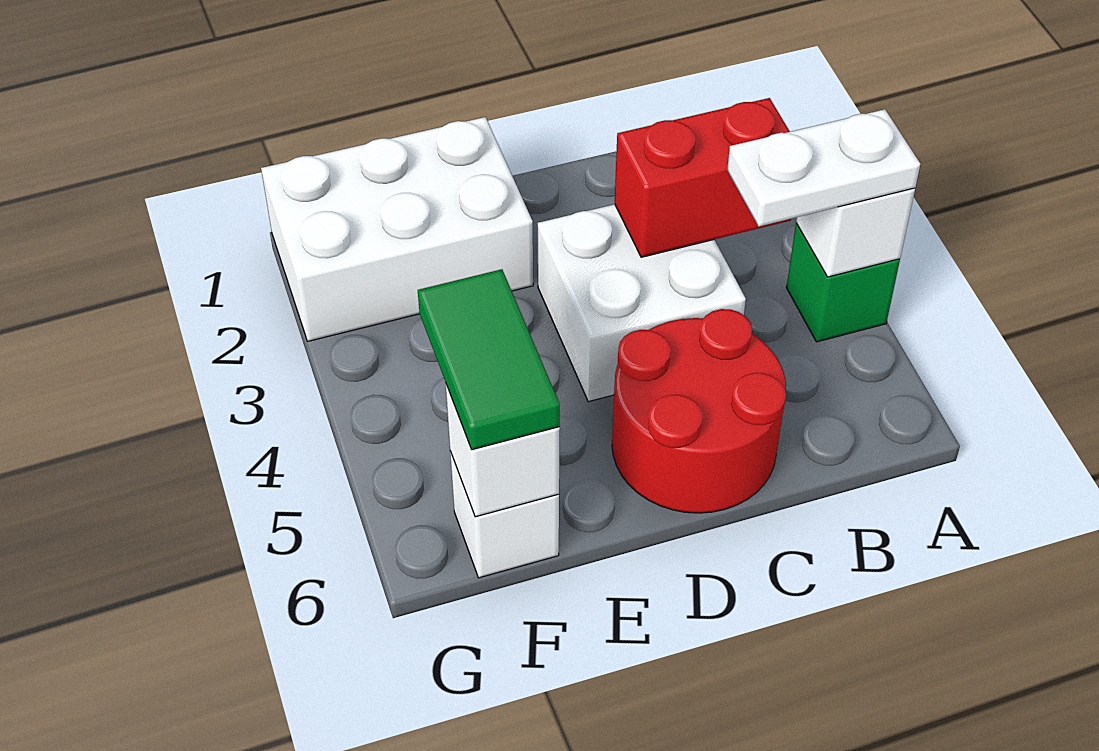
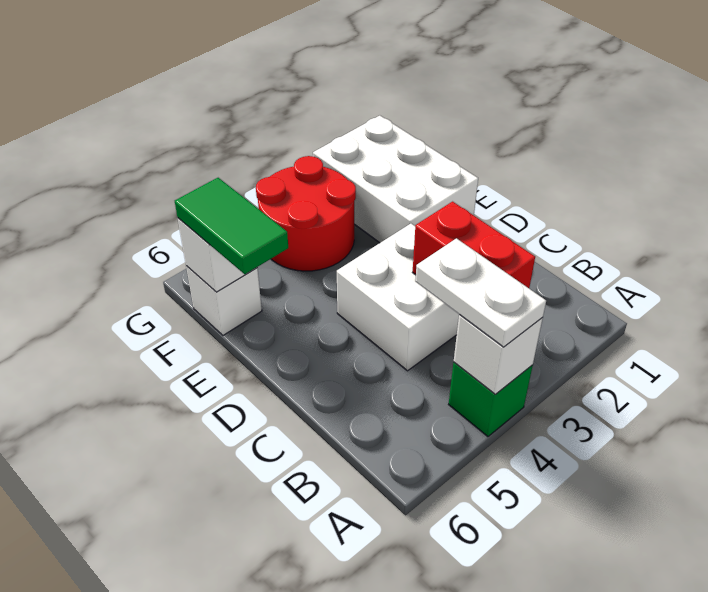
red round brick C5:D6 level 1 -> red round brick F3:G4 level 1
green tile F5:F6 level 3 -> green tile E6:F6 level 3

